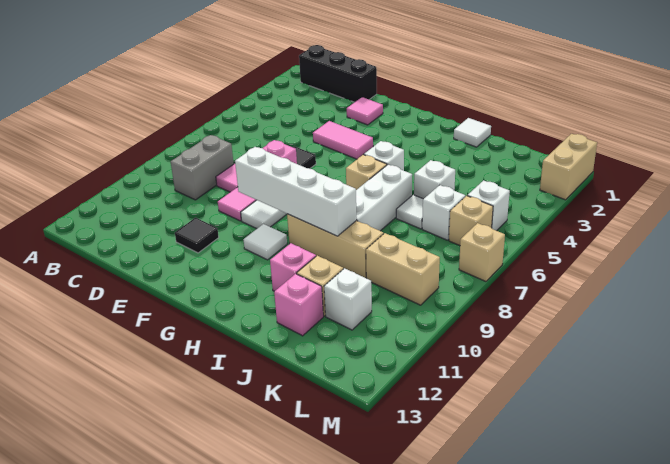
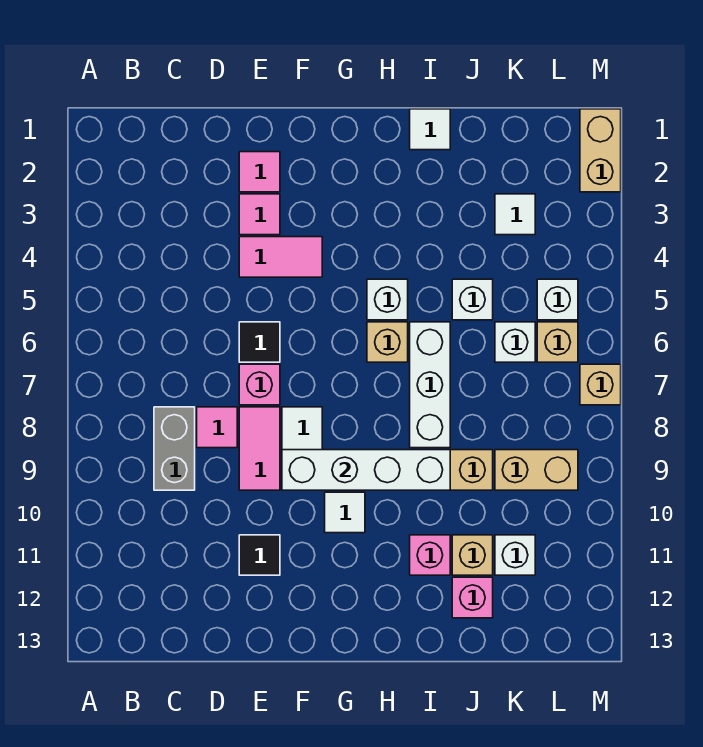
black brick B1:D1 level 1 -> none
none -> pink tile E3 level 1
white tile J6 level 1 -> white tile K3 level 1

